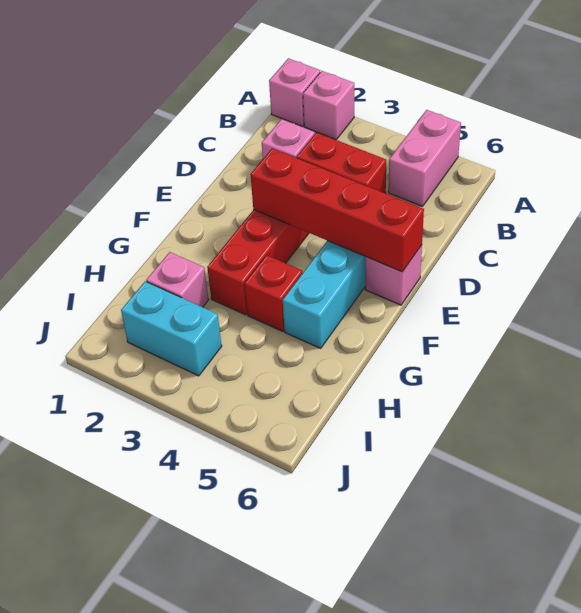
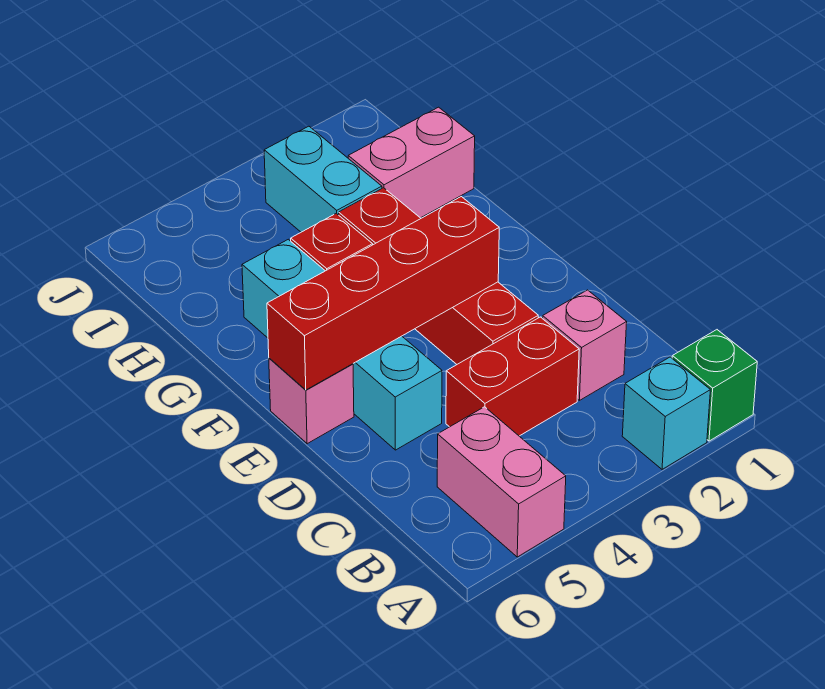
pink brick A1 level 1 -> green brick A1 level 1
pink brick A2 level 1 -> cyan brick A2 level 1
pink brick H2 level 1 -> pink brick H1:H2 level 1
cyan brick I2:I3 level 1 -> cyan brick H3:I3 level 1

